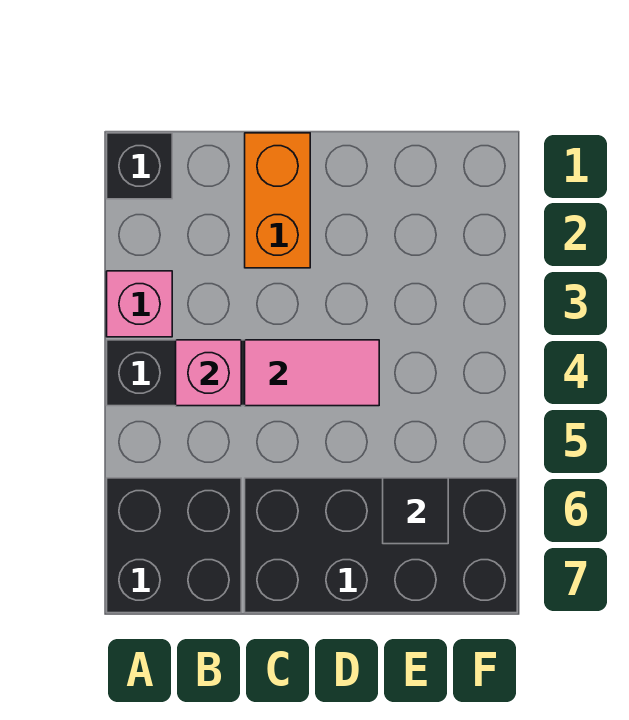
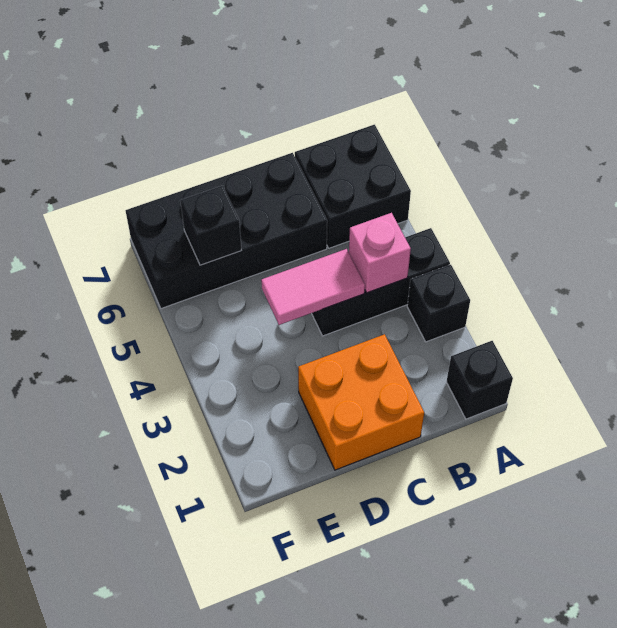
pink brick A3 level 1 -> black brick A3 level 1
orange brick C1:C2 level 1 -> orange brick C1:D2 level 1
black tile E6 level 2 -> black brick E6 level 2

